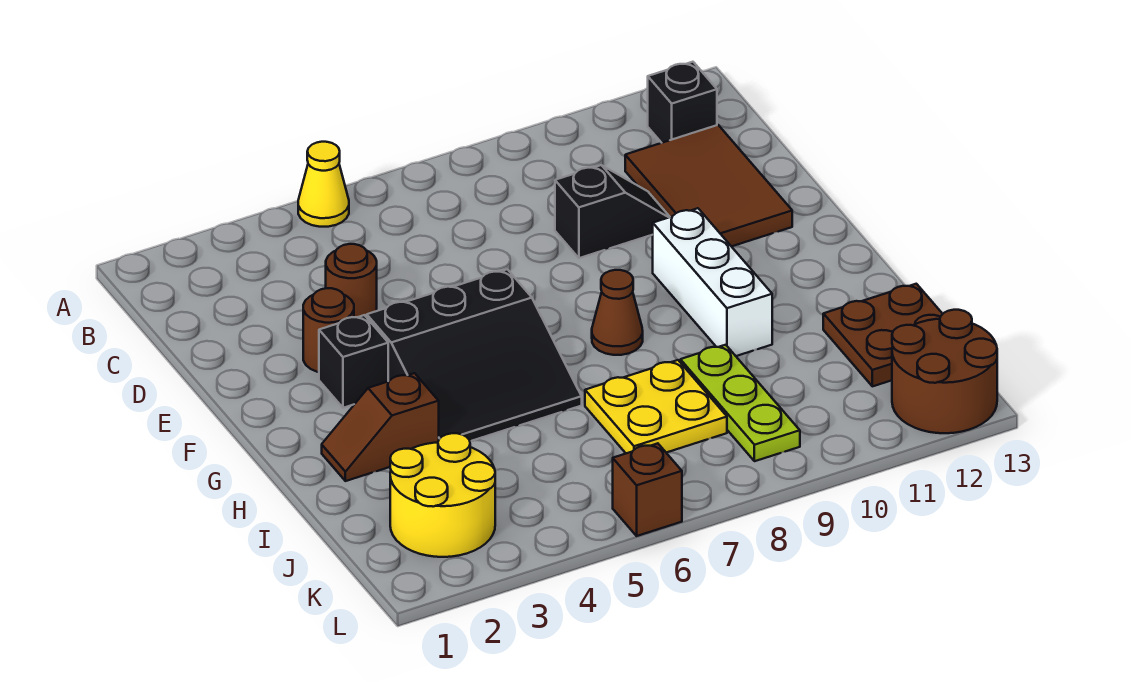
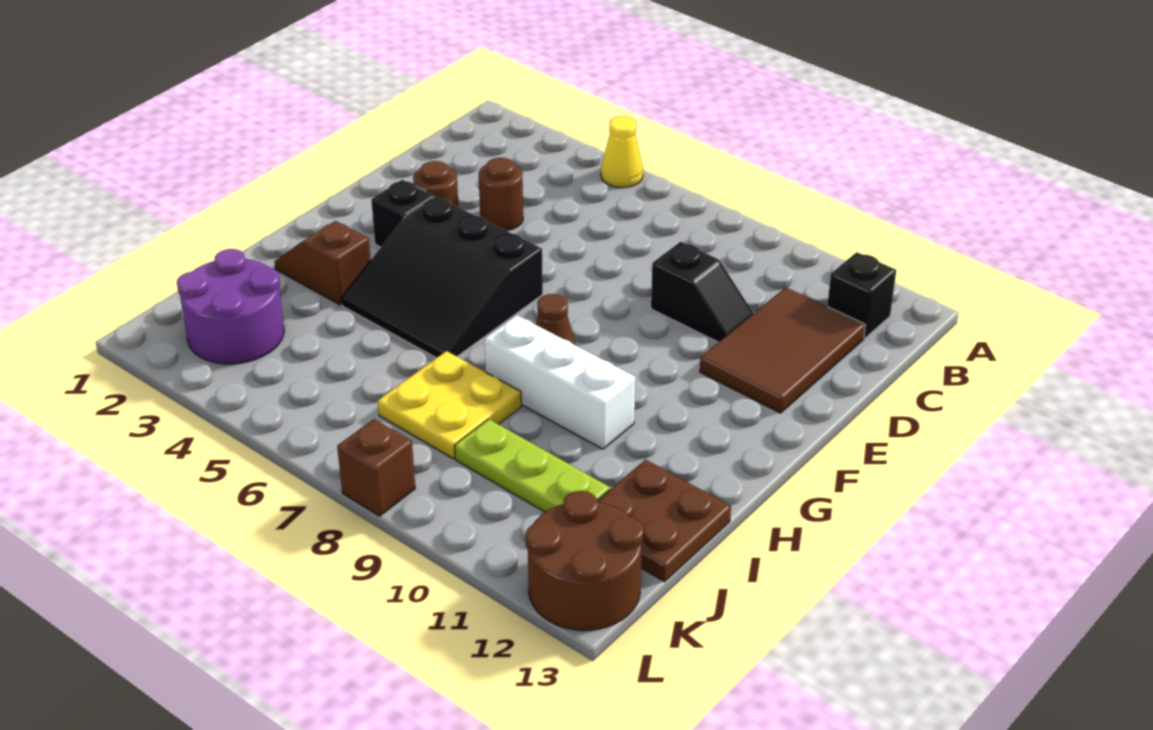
white brick F10:H10 level 1 -> white brick H8:H10 level 1
lime plate I9:K9 level 1 -> lime plate J9:J11 level 1
yellow round brick J2:K3 level 1 -> purple round brick J2:K3 level 1
brown brick L6 level 1 -> brown brick L8 level 1

